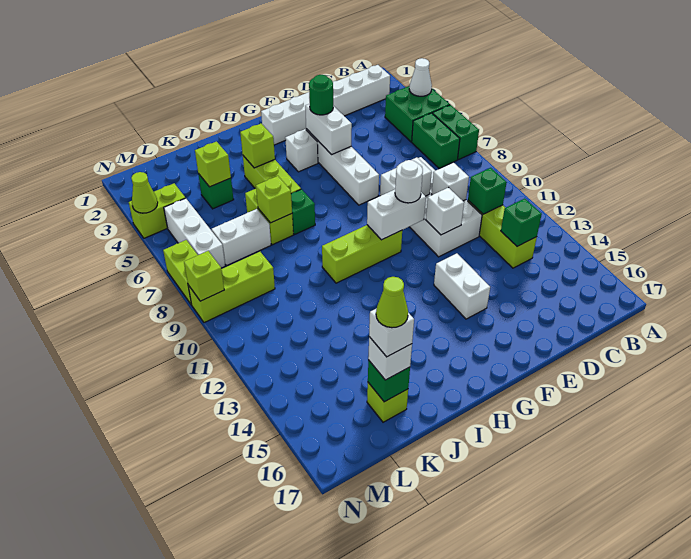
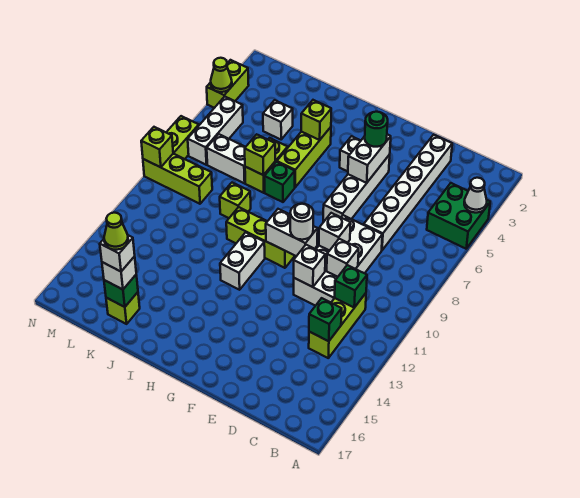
green brick A6:A7 level 1 -> none
white brick B2:G2 level 1 -> white brick D2:D7 level 1
green brick B6:B7 level 1 -> none
white brick F13:F14 level 1 -> white brick H11:H12 level 1
green brick K4 level 1 -> white brick K4 level 1
lime brick K4 level 2 -> lime brick J9 level 1
lime brick M4:N4 level 1 -> lime brick N3:N4 level 1

